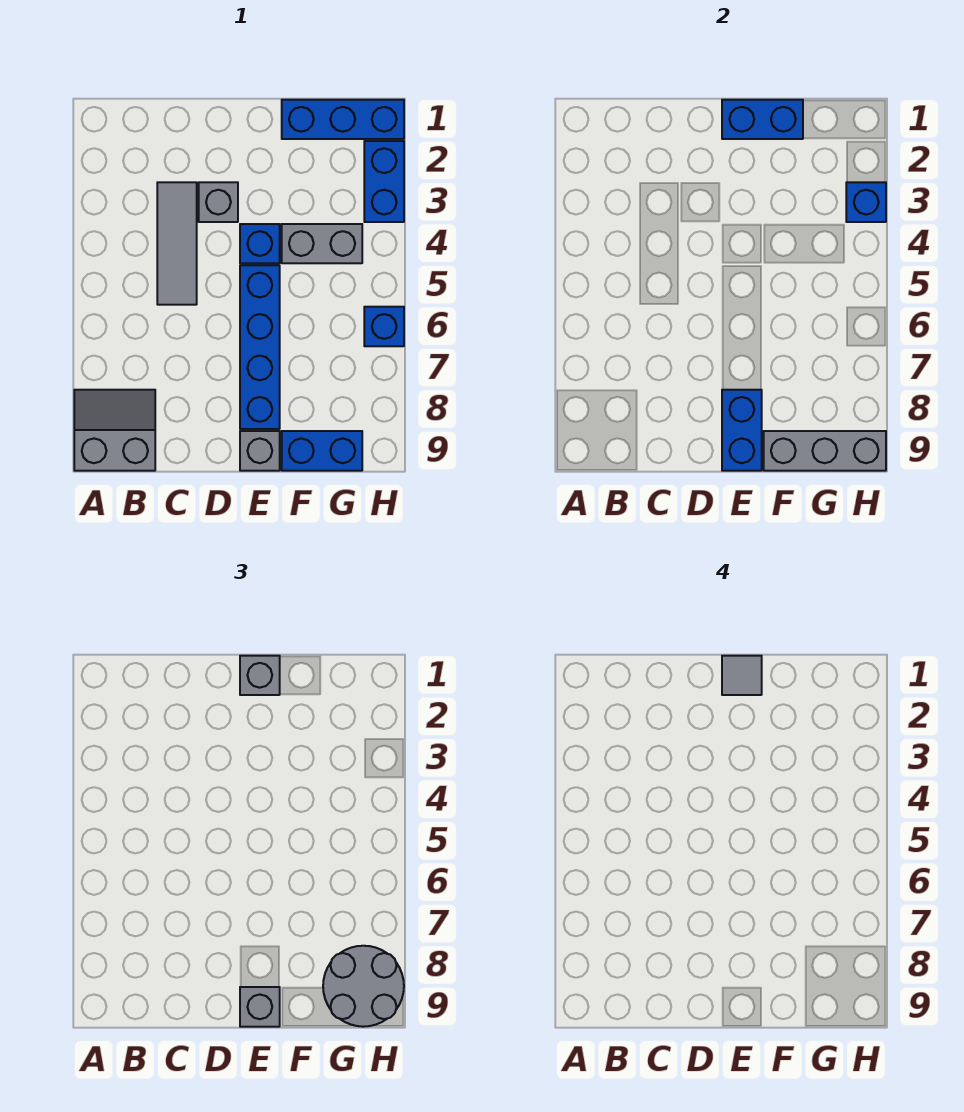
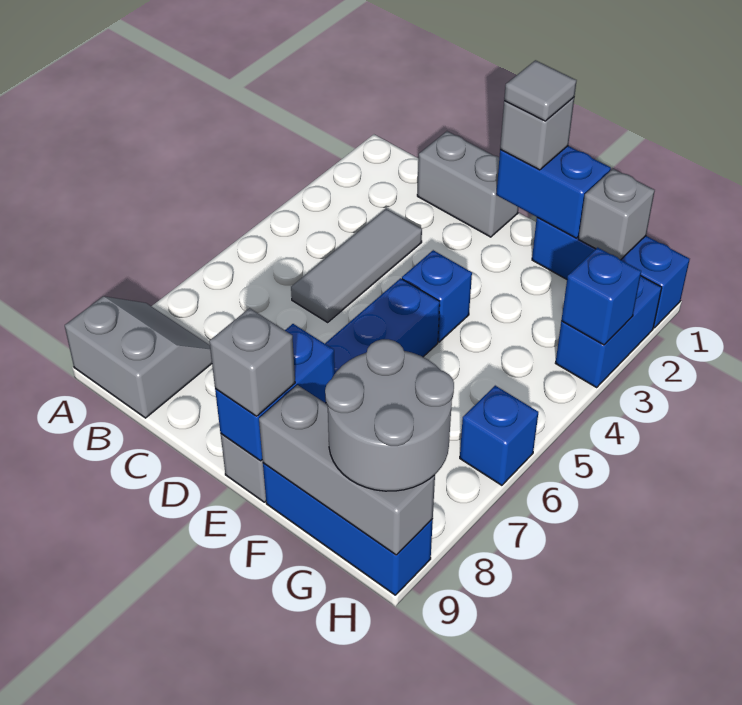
grey brick D3 level 1 -> grey brick G1 level 2
grey brick F4:G4 level 1 -> grey brick C1:D1 level 1
blue brick F9:G9 level 1 -> blue brick F9:H9 level 1

